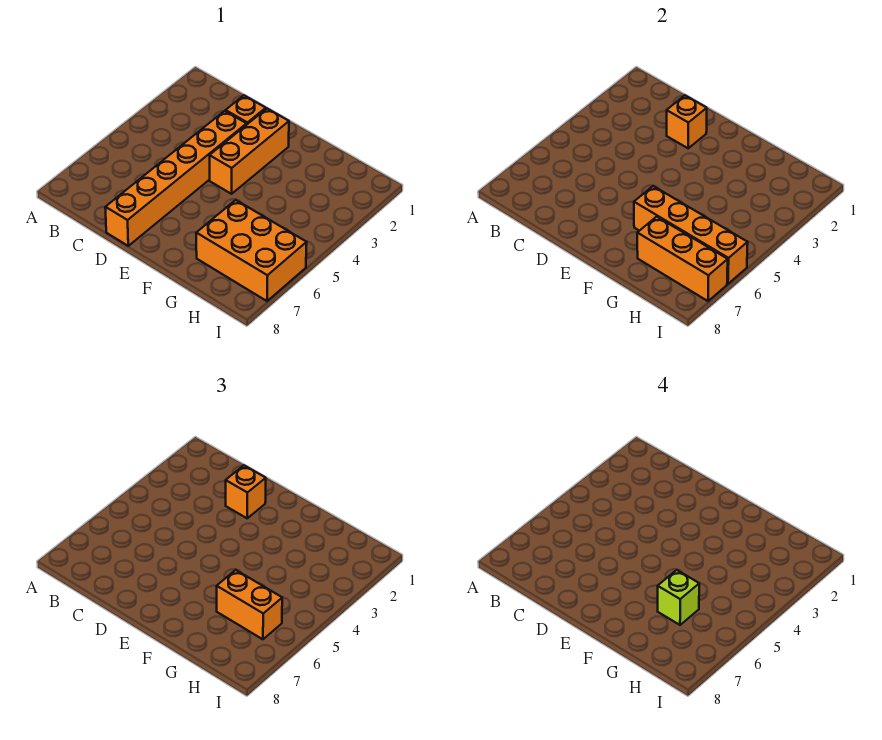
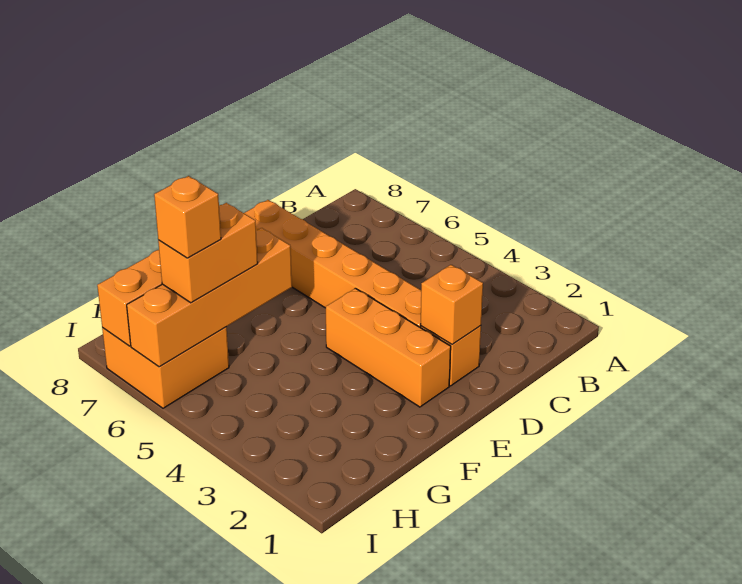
orange brick D2 level 3 -> orange brick H6 level 4
orange brick G6:I7 level 1 -> orange brick H6:I7 level 1
lime brick G6 level 4 -> none

